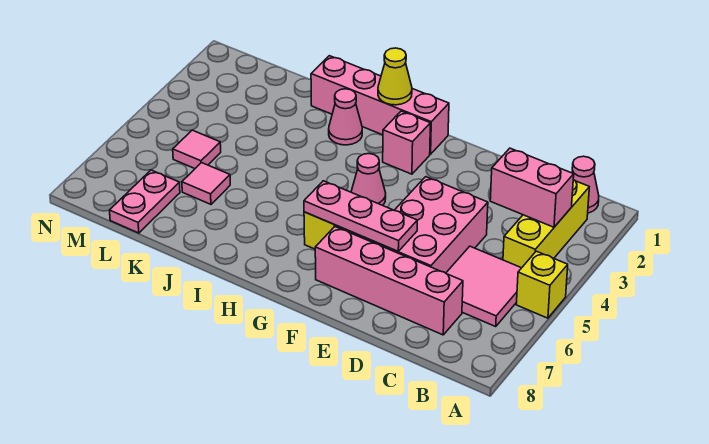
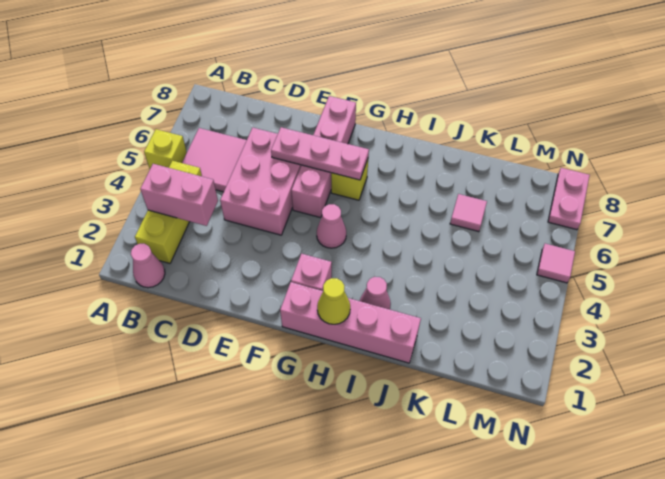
pink brick C7:F7 level 1 -> pink brick F5:F8 level 1
pink tile L5 level 1 -> pink tile N5 level 1
pink plate L7:L8 level 1 -> pink plate N7:N8 level 1

